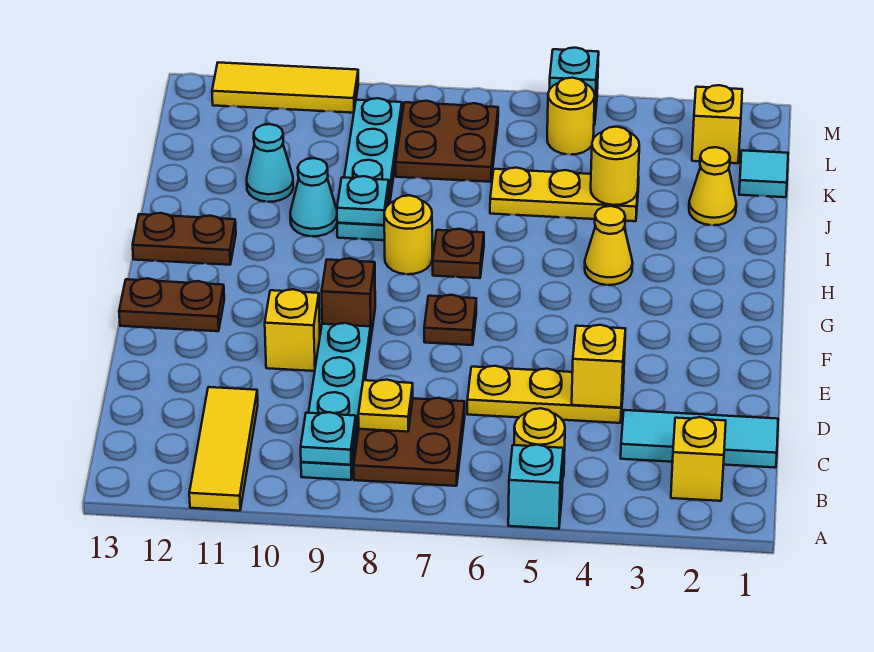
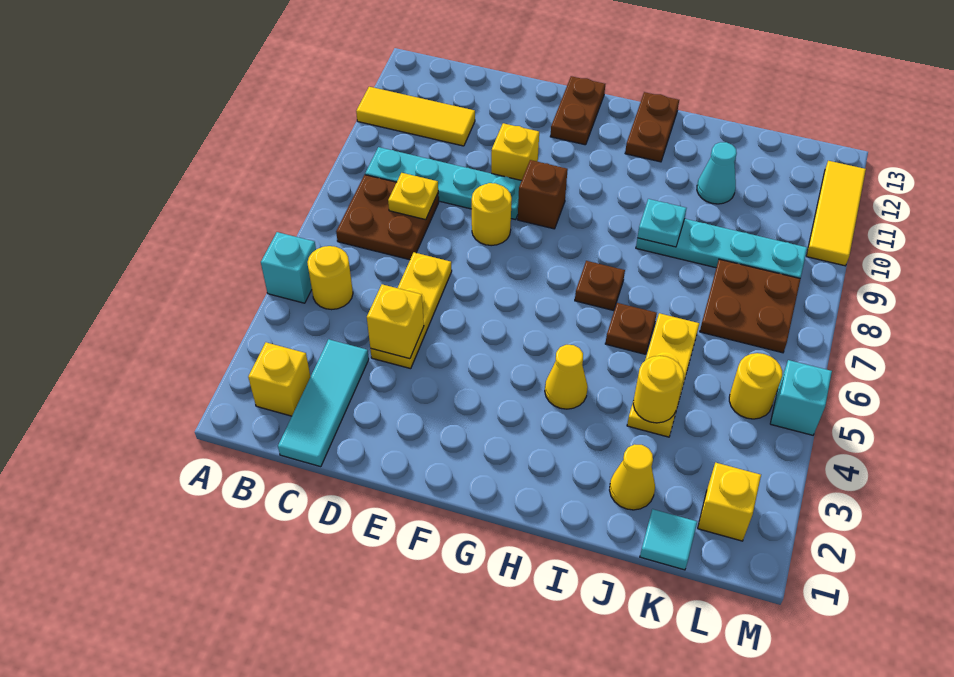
cyan plate B9 level 2 -> none
brown plate F7 level 1 -> brown plate I6 level 1
yellow round brick H8 level 1 -> yellow round brick E8 level 1
cyan cone I10 level 1 -> none

